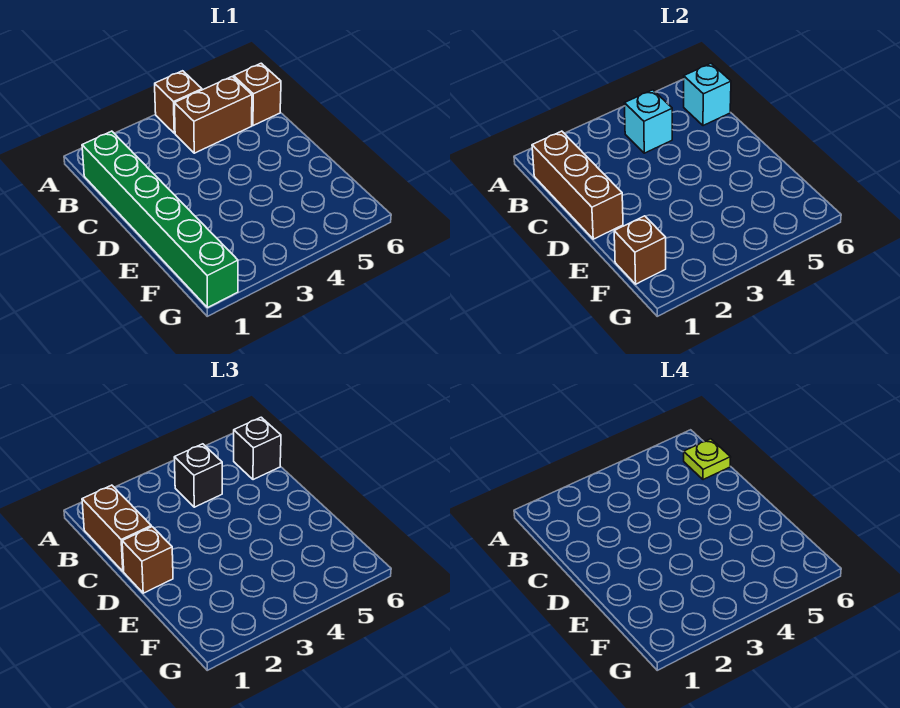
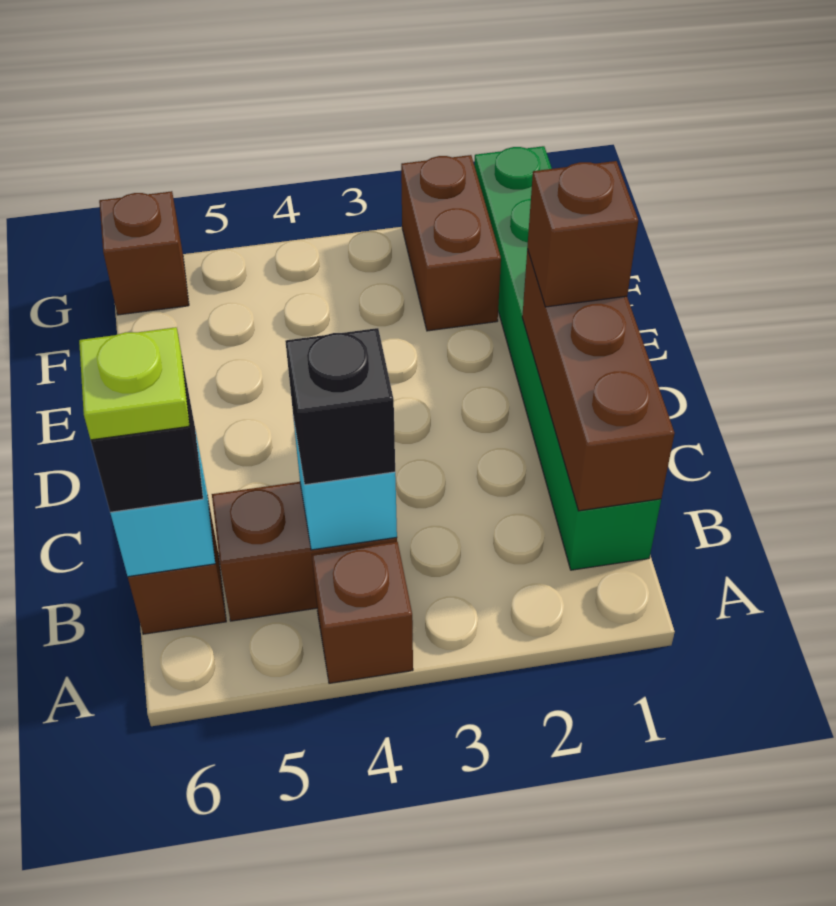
brown brick B1:C1 level 3 -> brown brick F2:G2 level 1
brown brick F1 level 2 -> brown brick G6 level 1

